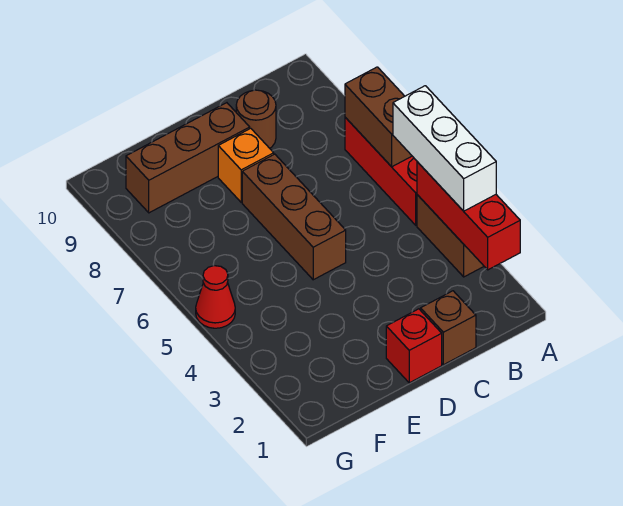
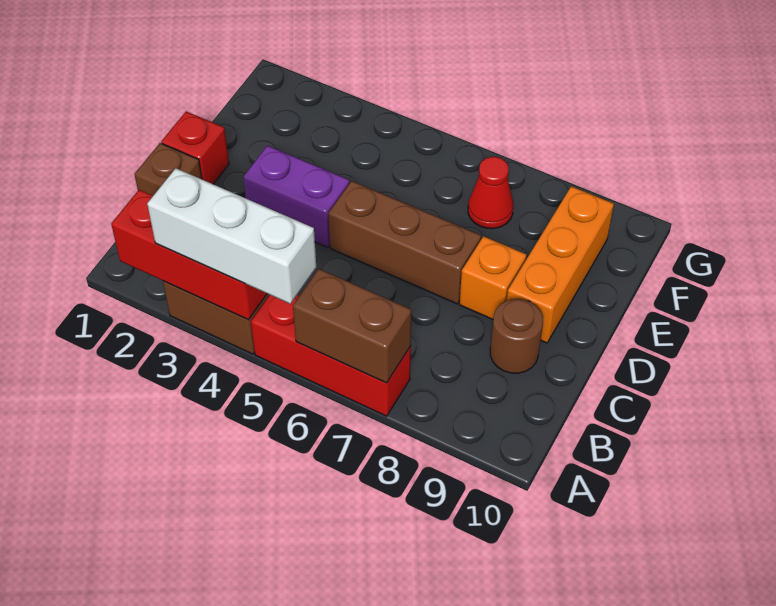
none -> purple brick D3:D4 level 1
brown brick D9:F9 level 1 -> orange brick D9:F9 level 1
red cone G5 level 1 -> red cone F7 level 1

